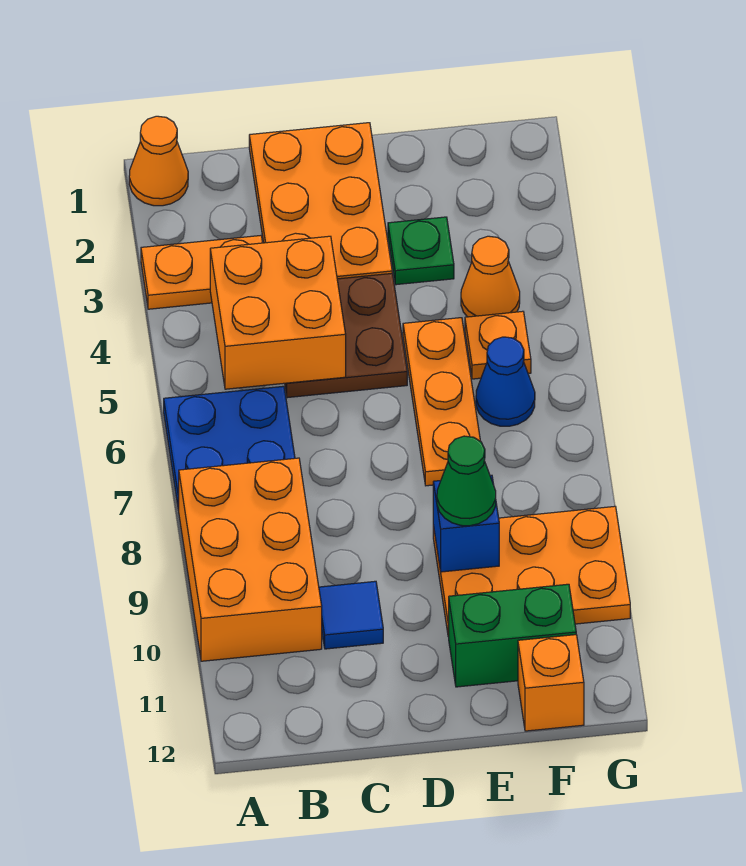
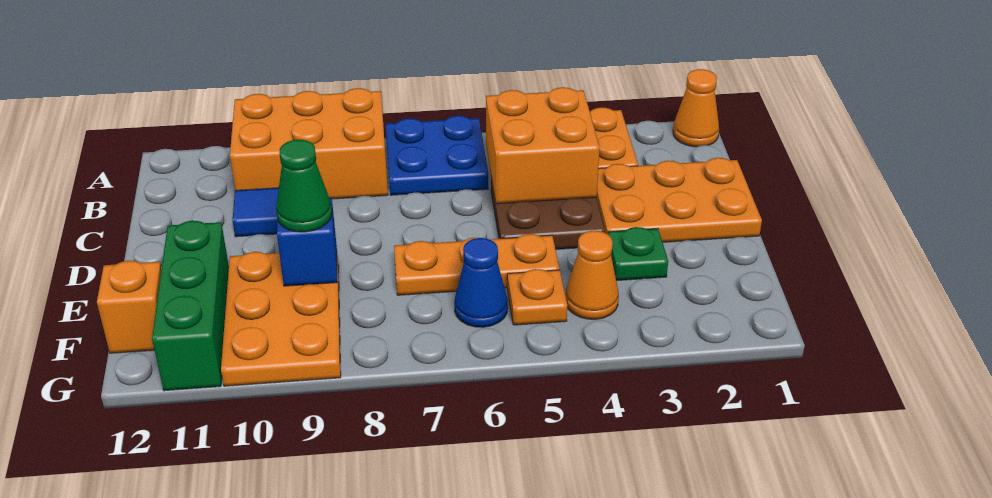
green brick E11:F11 level 1 -> green brick E11:G11 level 1

